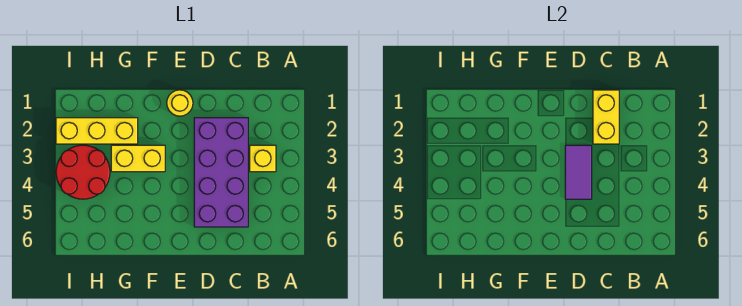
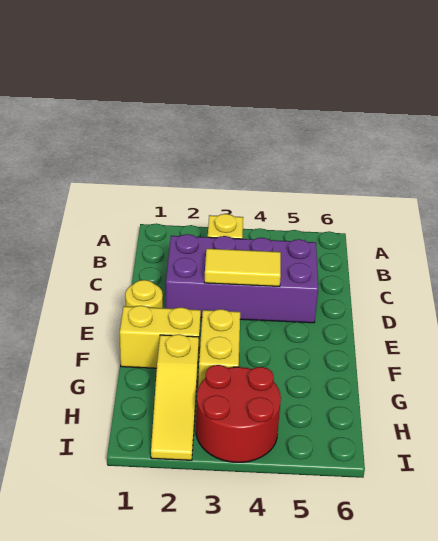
yellow brick C1:C2 level 2 -> yellow brick F1:F2 level 1
purple tile D3:D4 level 2 -> yellow tile D3:D4 level 2
yellow brick G2:I2 level 1 -> yellow slope G2:I2 level 1 top G

